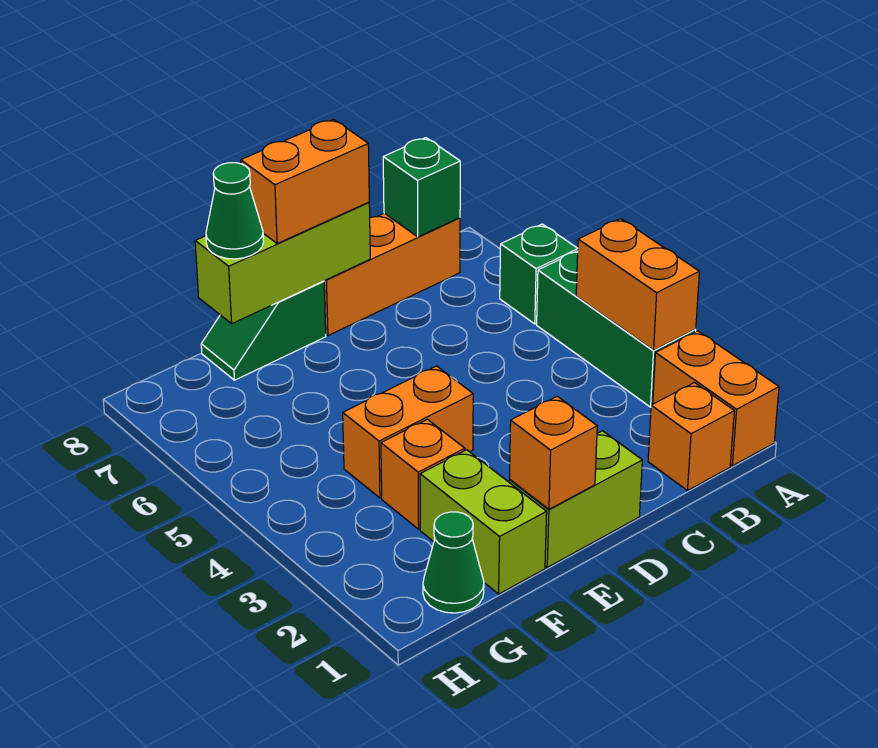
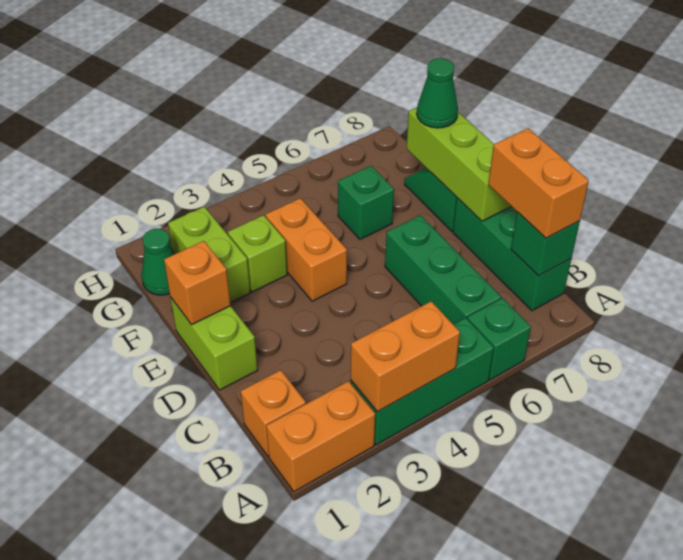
none -> green brick B6:D6 level 1
orange brick B8:D8 level 1 -> green brick B8:D8 level 1
orange brick D8:E8 level 3 -> orange brick B8:C8 level 3
lime brick F1:F2 level 1 -> lime brick F2:G2 level 1
orange brick F3 level 1 -> lime brick F3 level 1
none -> green brick F6 level 1

